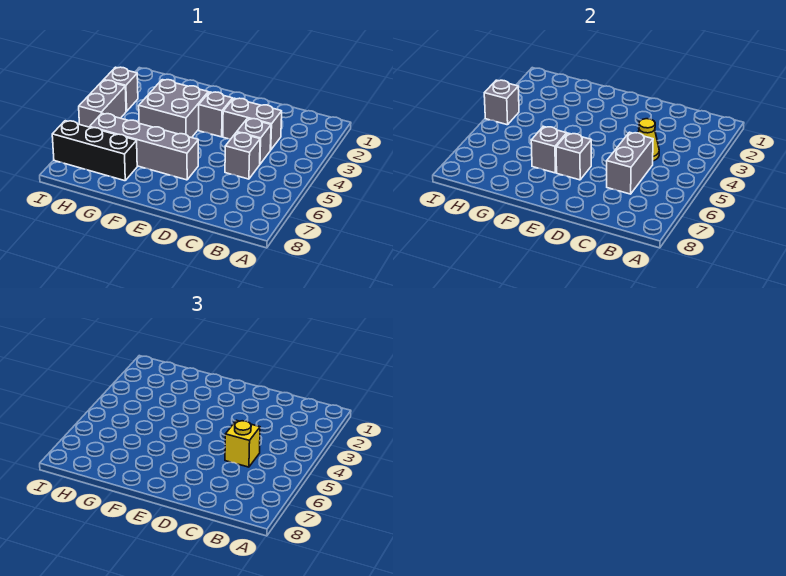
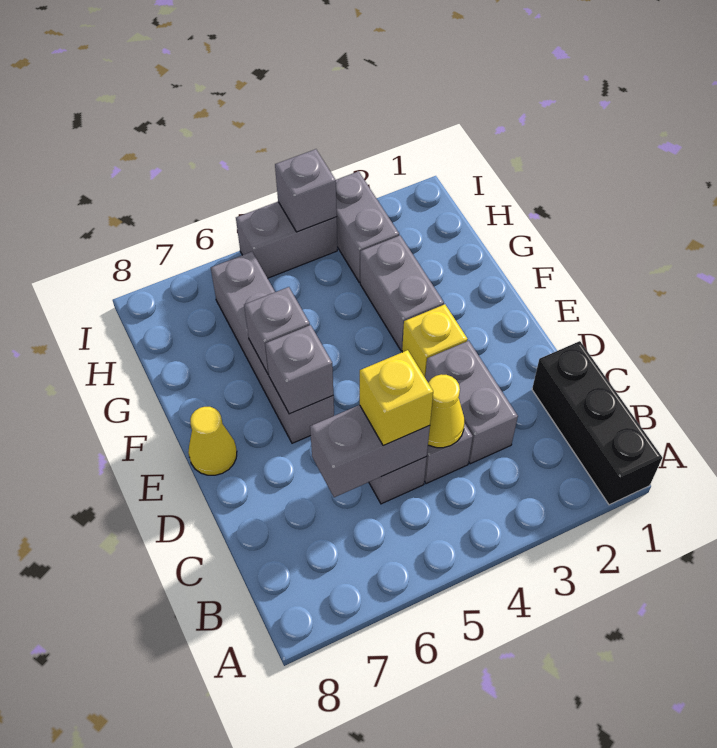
grey brick E3 level 1 -> yellow brick E3 level 1
none -> yellow cone E8 level 1
grey brick F3:G4 level 1 -> grey brick F3:G3 level 1
black brick G7:I7 level 1 -> black brick A1:C1 level 1
grey brick I3 level 1 -> grey brick H3:I3 level 1

